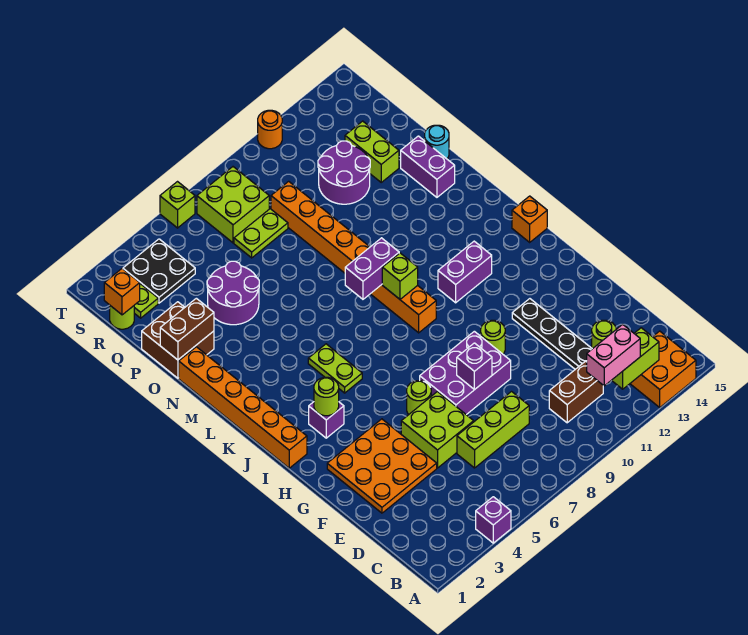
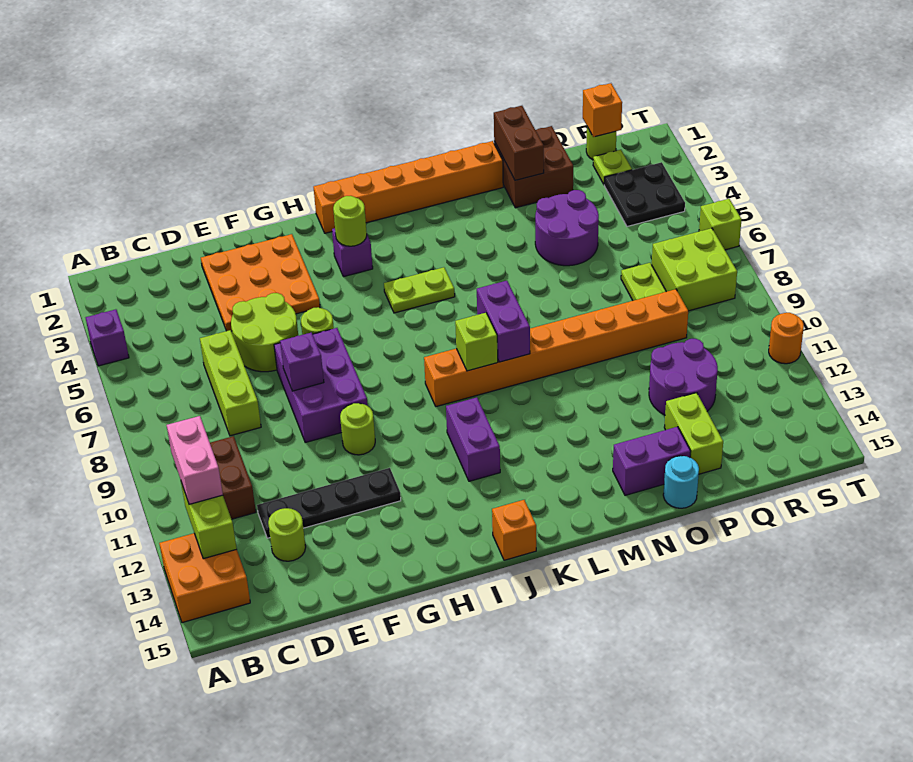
lime brick E5:F6 level 1 -> lime round brick E5:F6 level 1
lime brick P13:Q13 level 1 -> lime brick P13:P14 level 1

